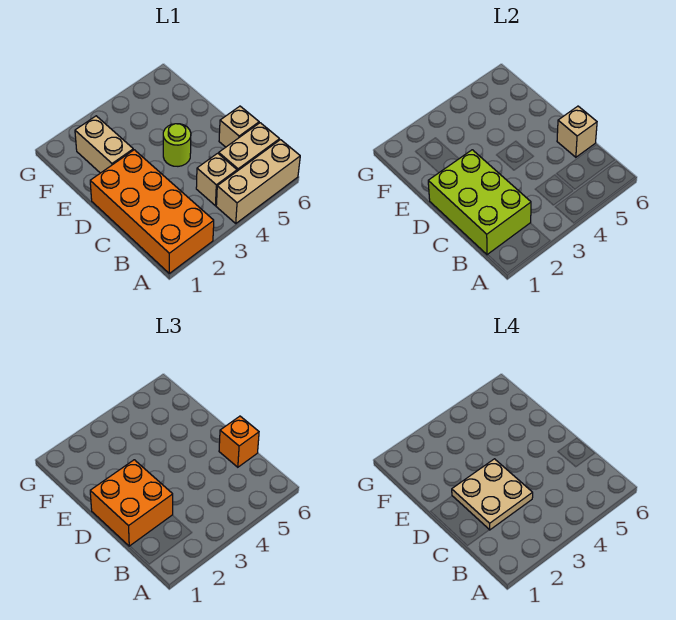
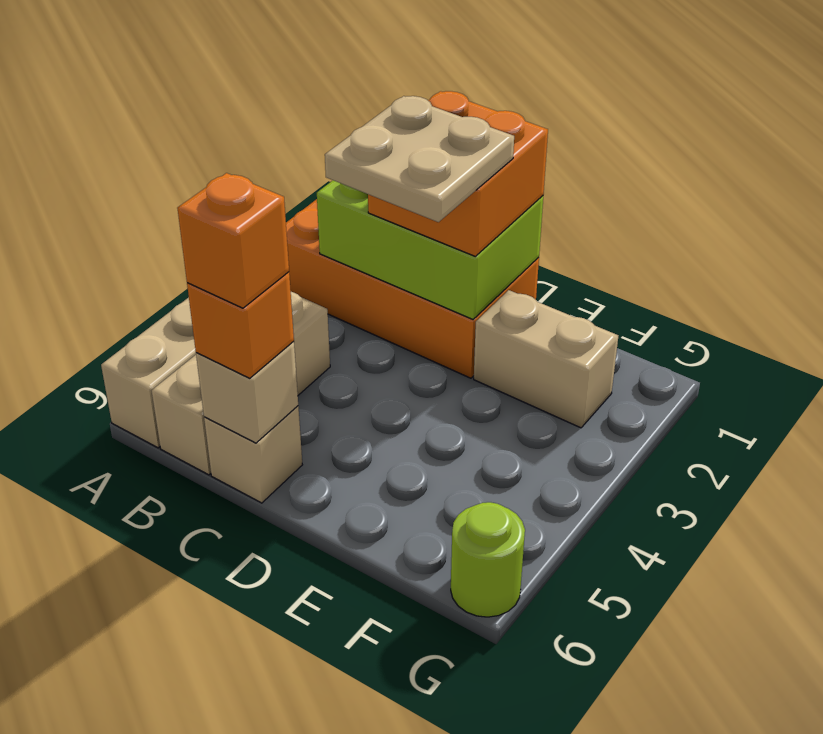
none -> orange brick C6 level 4
lime round brick D4 level 1 -> lime round brick G6 level 1

